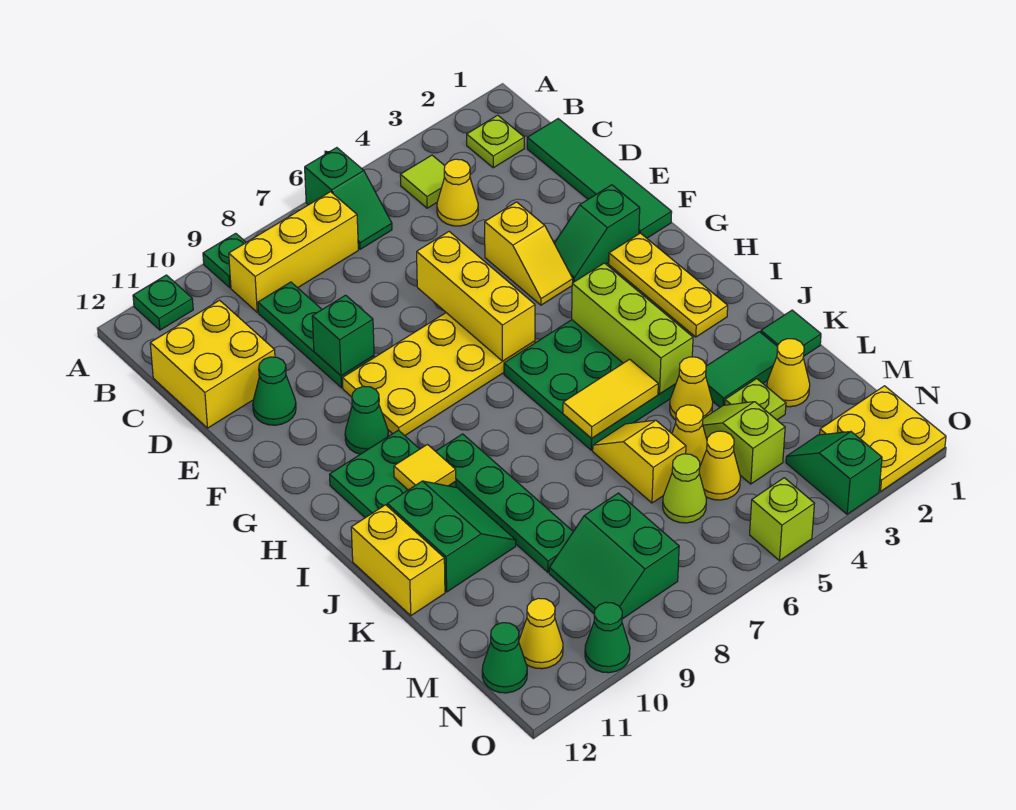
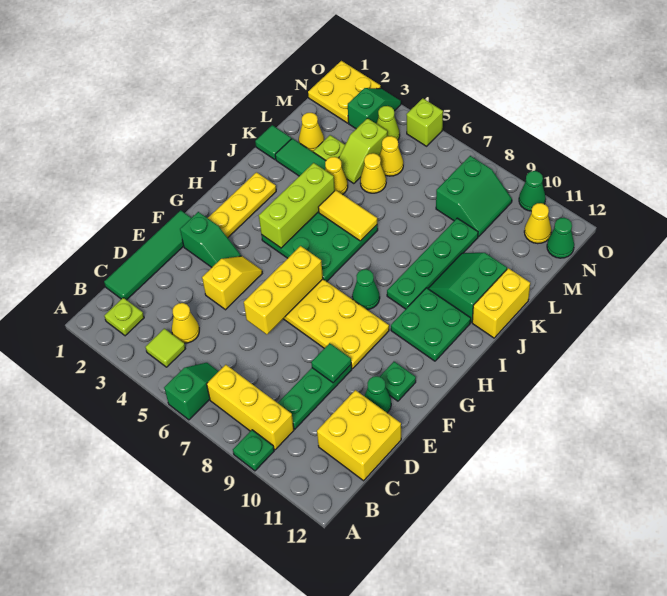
green plate A11 level 1 -> green plate F11 level 1
green brick E9 level 2 -> green tile E9 level 2
green cone G10 level 1 -> green cone H8 level 1
yellow tile I10 level 2 -> none
yellow slope K6:L6 level 1 top L -> none
lime cone M6 level 1 -> lime cone N4 level 1
green slope N3:O3 level 1 top O -> green slope N3:O3 level 1 top N

